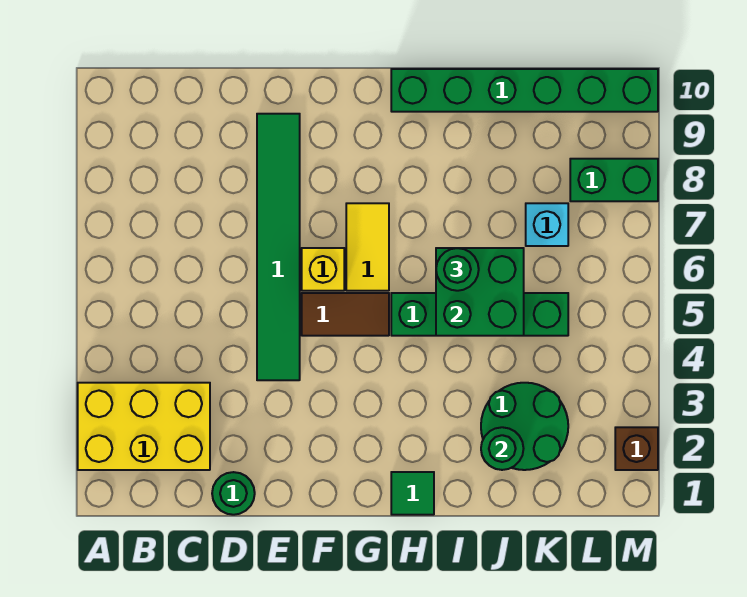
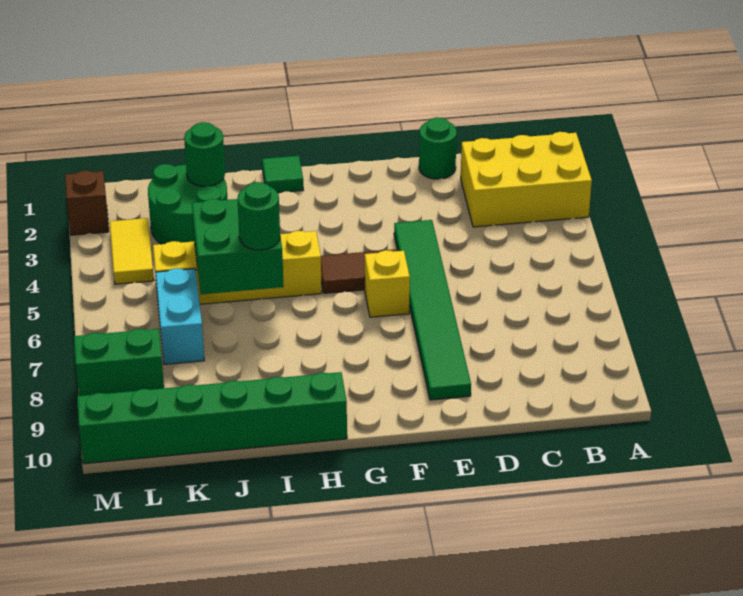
yellow tile G6:G7 level 1 -> yellow tile L3:L4 level 1
green brick H5:K5 level 1 -> yellow brick H5:K5 level 1
cyan brick K7 level 1 -> cyan brick K6:K7 level 1

